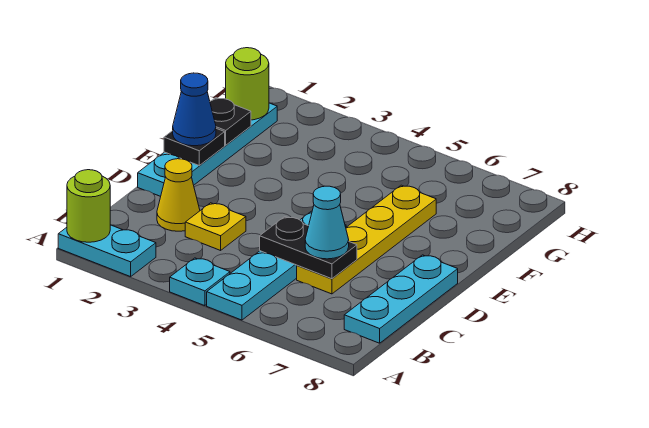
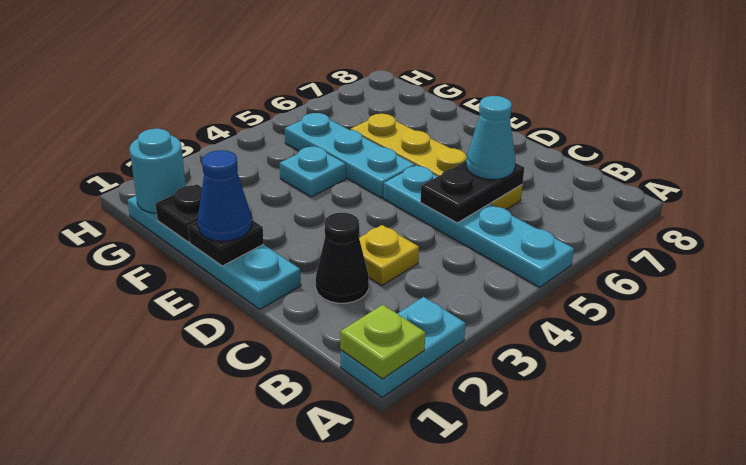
lime round brick A1 level 2 -> lime plate A1 level 2
cyan plate A4 level 1 -> cyan plate F4 level 1
cyan plate B8:D8 level 1 -> cyan plate E5:G5 level 1
yellow cone C2 level 1 -> black cone C2 level 1
lime round brick G1 level 2 -> cyan round brick G1 level 2

